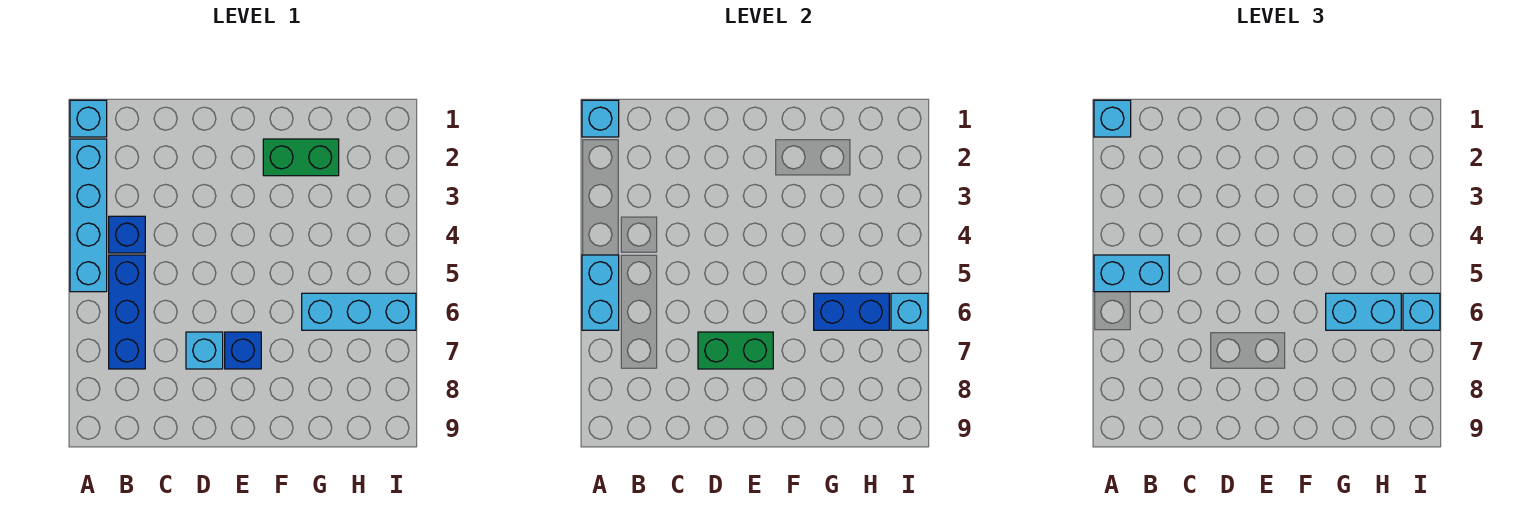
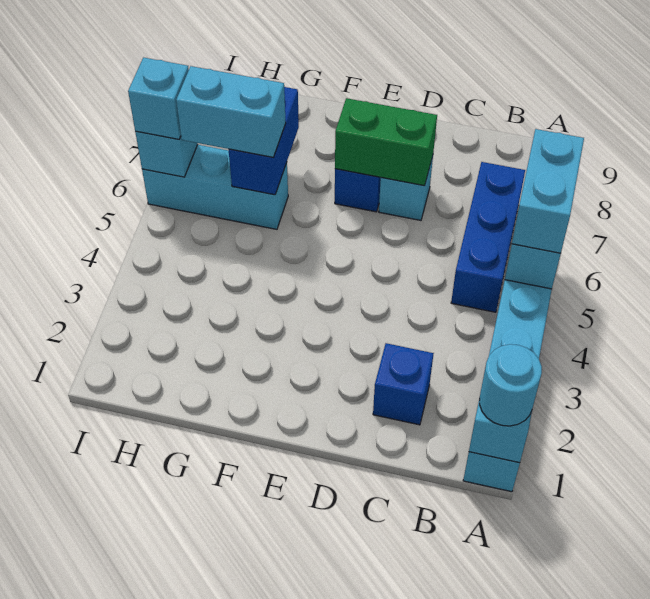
cyan brick A1 level 3 -> cyan round brick A1 level 3
cyan brick A5:B5 level 3 -> cyan brick A5:A6 level 3
blue brick B4 level 1 -> blue brick C2 level 1
green brick F2:G2 level 1 -> none
blue brick G6:H6 level 2 -> blue brick G6:G7 level 2

